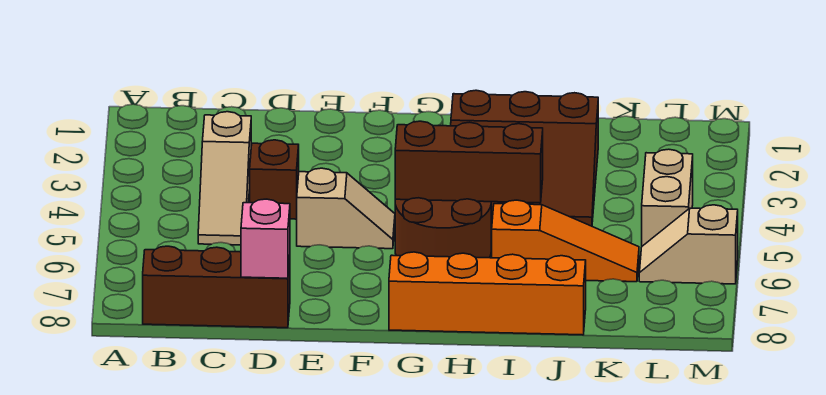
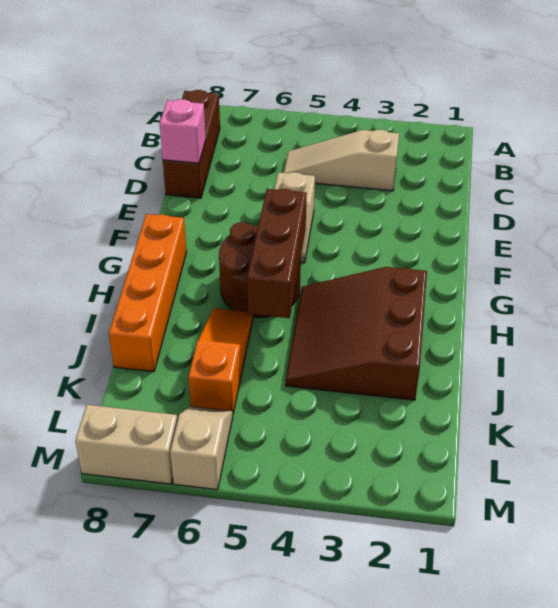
brown brick D4 level 1 -> none
orange slope I6:K6 level 1 top I -> orange slope I6:K6 level 1 top K
tan brick L4:L5 level 1 -> tan brick M7:M8 level 1

